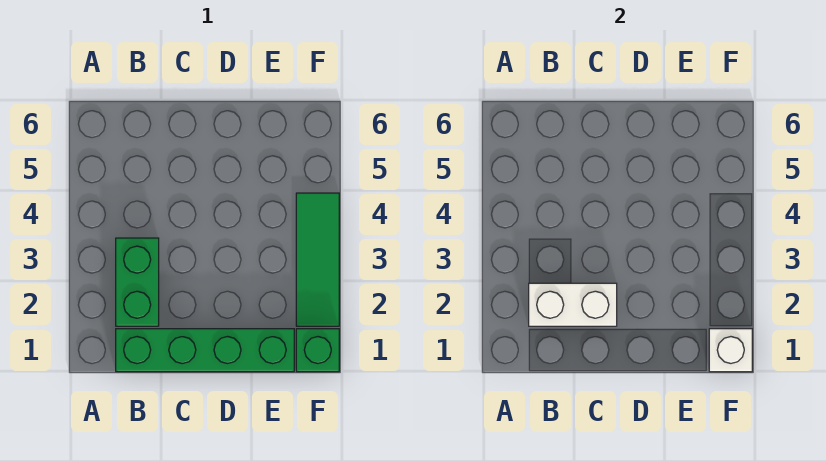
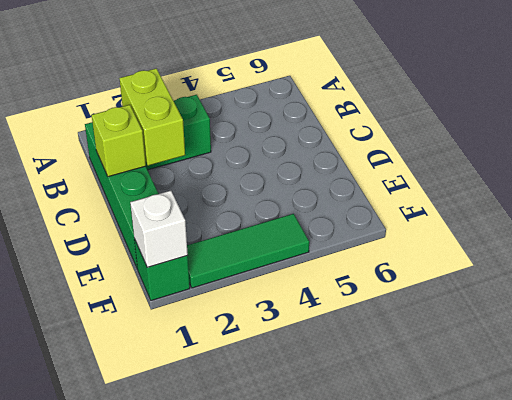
white brick B2:C2 level 2 -> lime brick B2:C2 level 2
none -> lime brick C1 level 2

